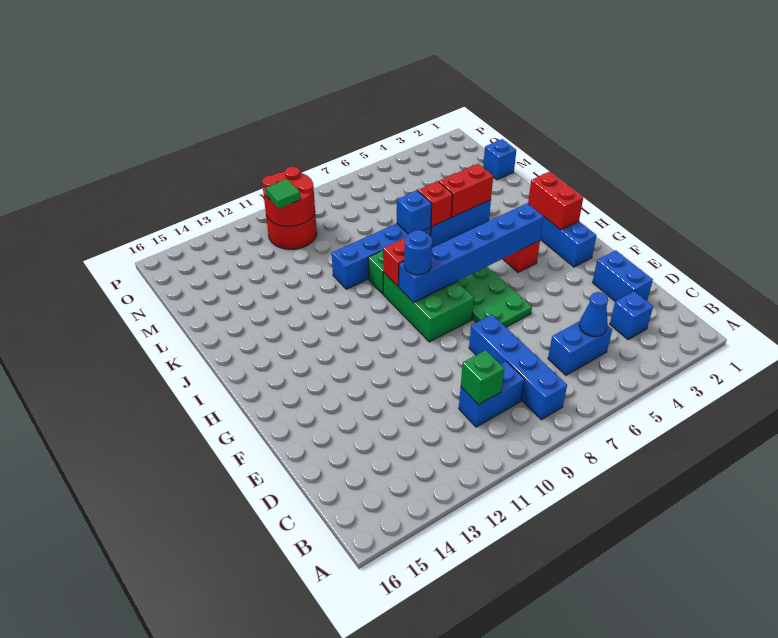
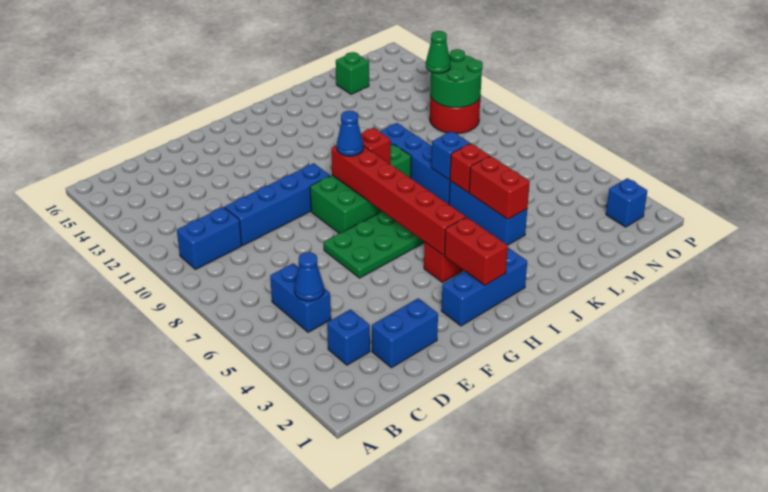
blue brick B8:E8 level 1 -> blue brick D10:G10 level 1
blue brick C9:C10 level 1 -> blue brick B10:C10 level 1
green brick C10 level 2 -> green brick M15 level 1
red brick H2:I2 level 2 -> red brick H2:H3 level 2
blue brick H4:H9 level 2 -> red brick H4:H9 level 2
blue round brick H9 level 3 -> blue cone H9 level 3
blue brick M1 level 1 -> blue brick O2 level 1
red round brick N10:O11 level 2 -> green round brick N10:O11 level 2
green tile N11 level 3 -> green cone N11 level 3

